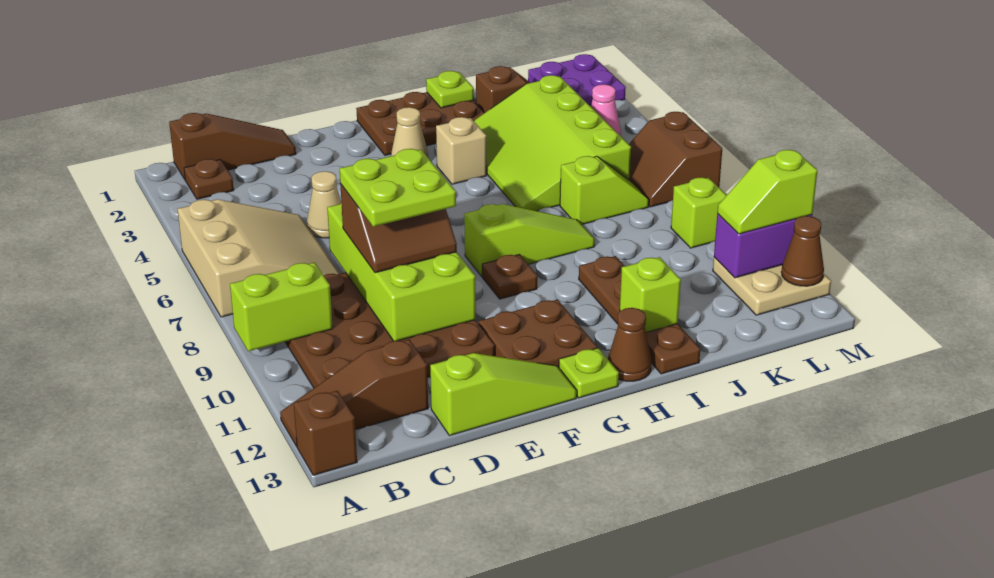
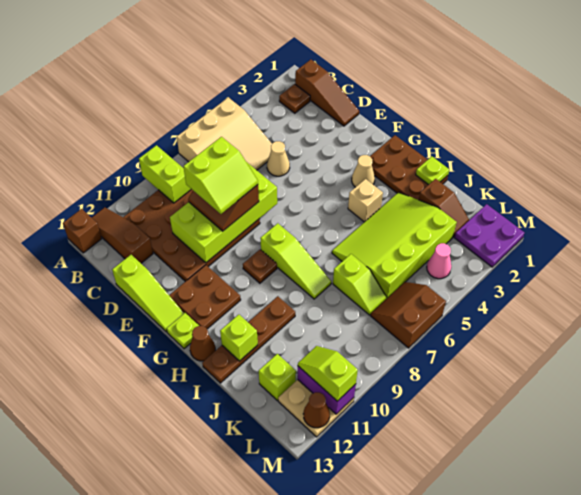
lime plate D8:E9 level 4 -> lime slope D8:E9 level 4 top D
lime brick L9 level 1 -> lime brick K12 level 1

